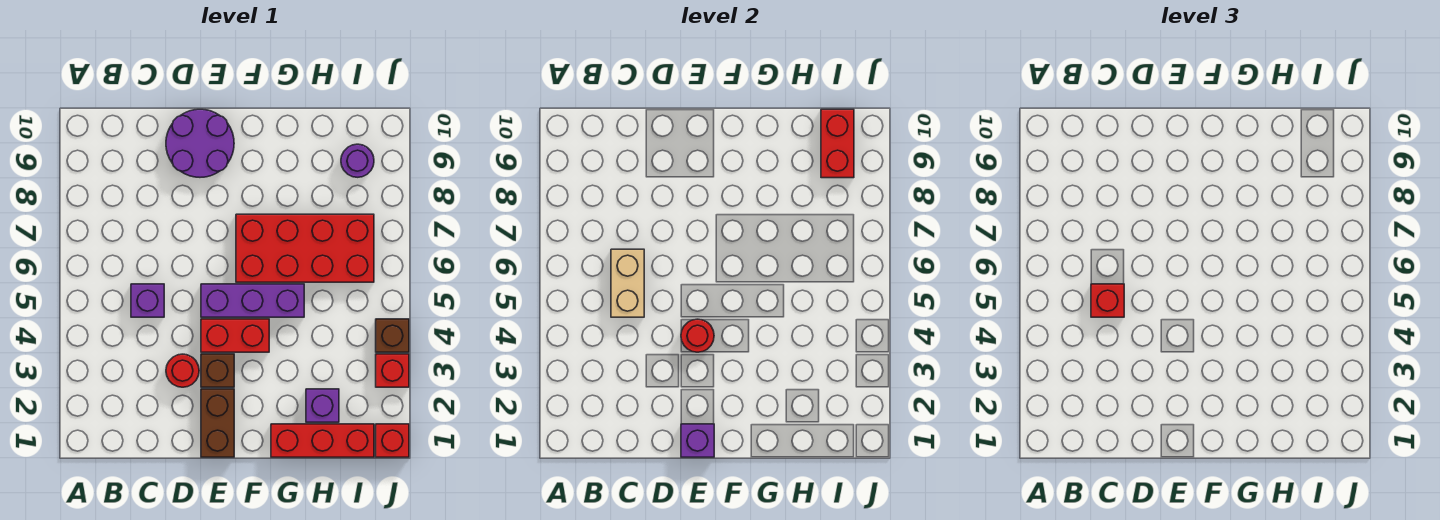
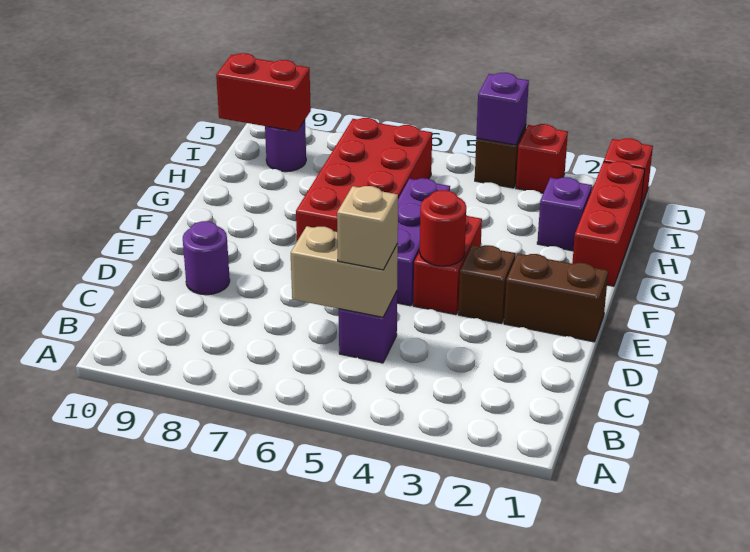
red brick C5 level 3 -> tan brick C5 level 3
red round brick D3 level 1 -> none
purple round brick D9:E10 level 1 -> purple round brick D9 level 1
purple brick E1 level 2 -> purple brick J4 level 2

